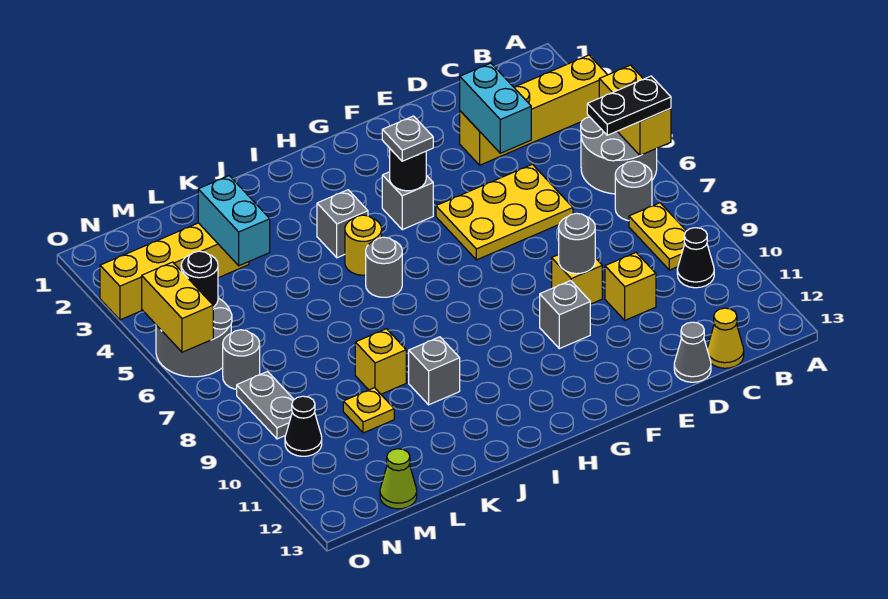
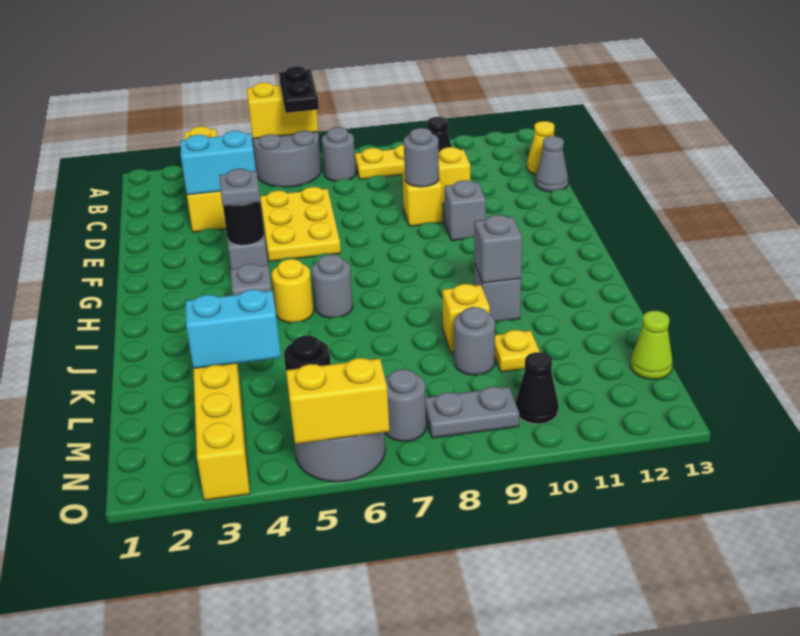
none -> grey brick J10 level 2
none -> grey round brick L9 level 1

